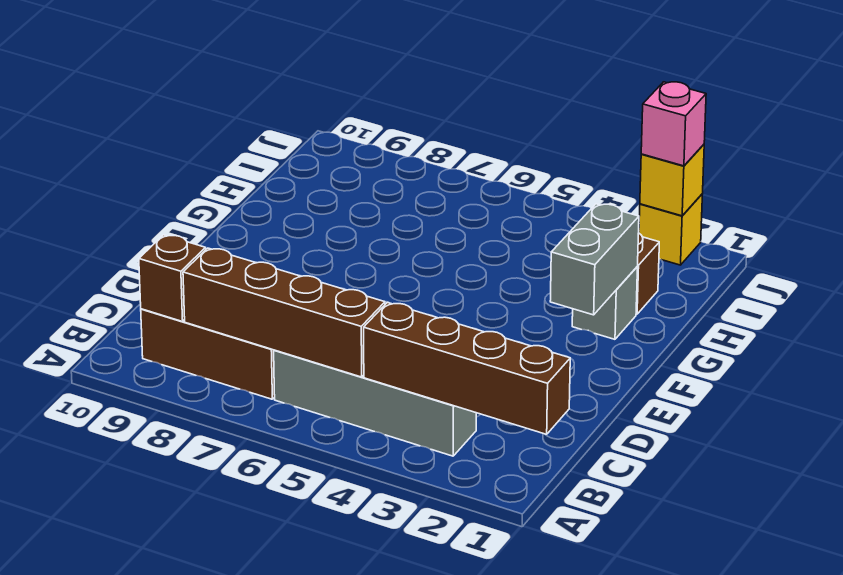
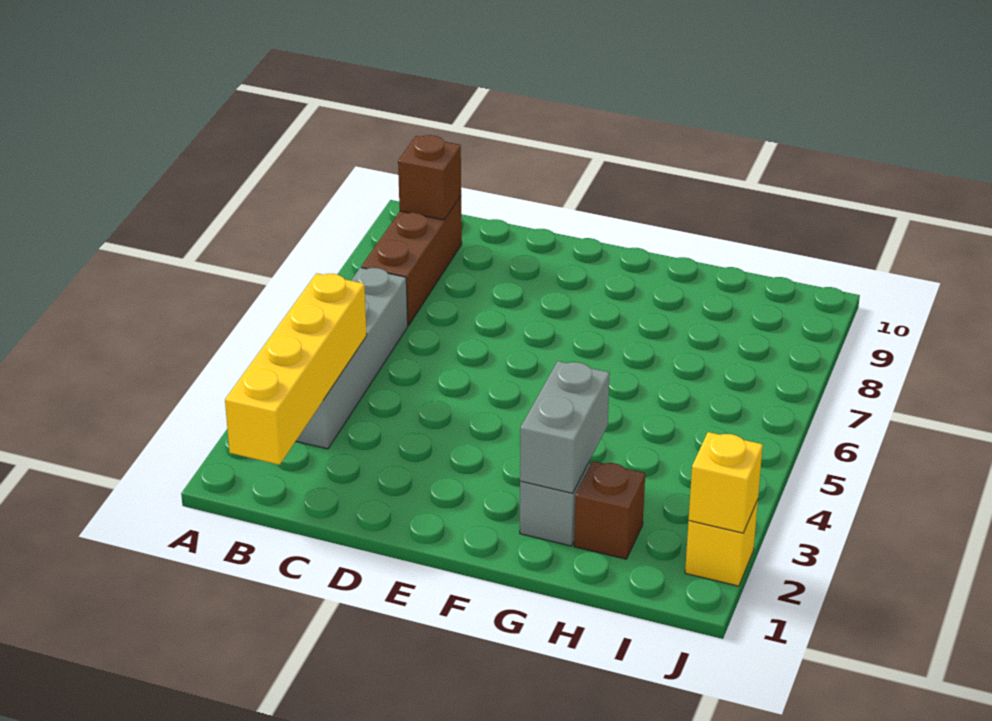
brown brick B1:B4 level 2 -> yellow brick B1:B4 level 2
brown brick B5:B8 level 2 -> none
grey brick F2:G2 level 2 -> grey brick G2:G3 level 2
pink brick J2 level 3 -> none

